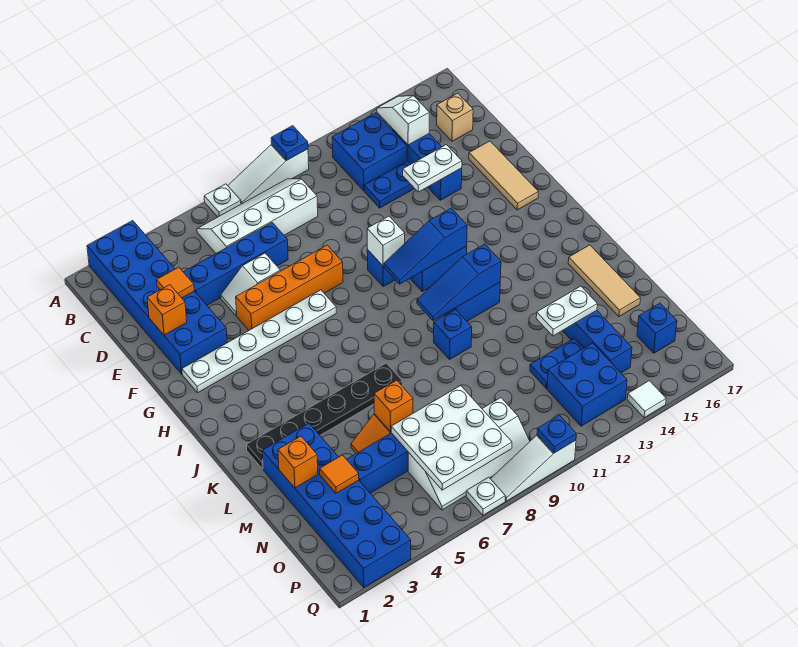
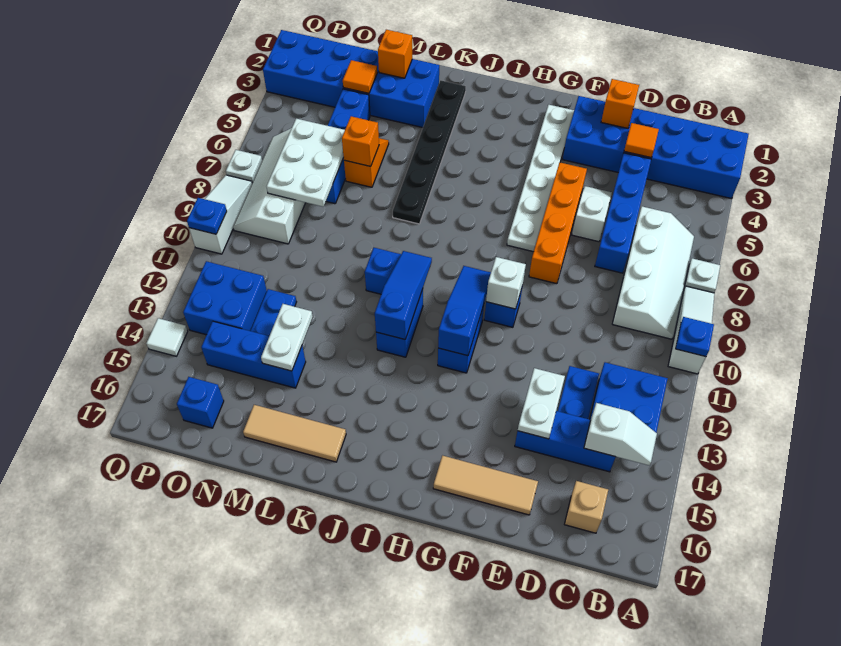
white plate N6:P8 level 2 -> white plate N6:O8 level 2

